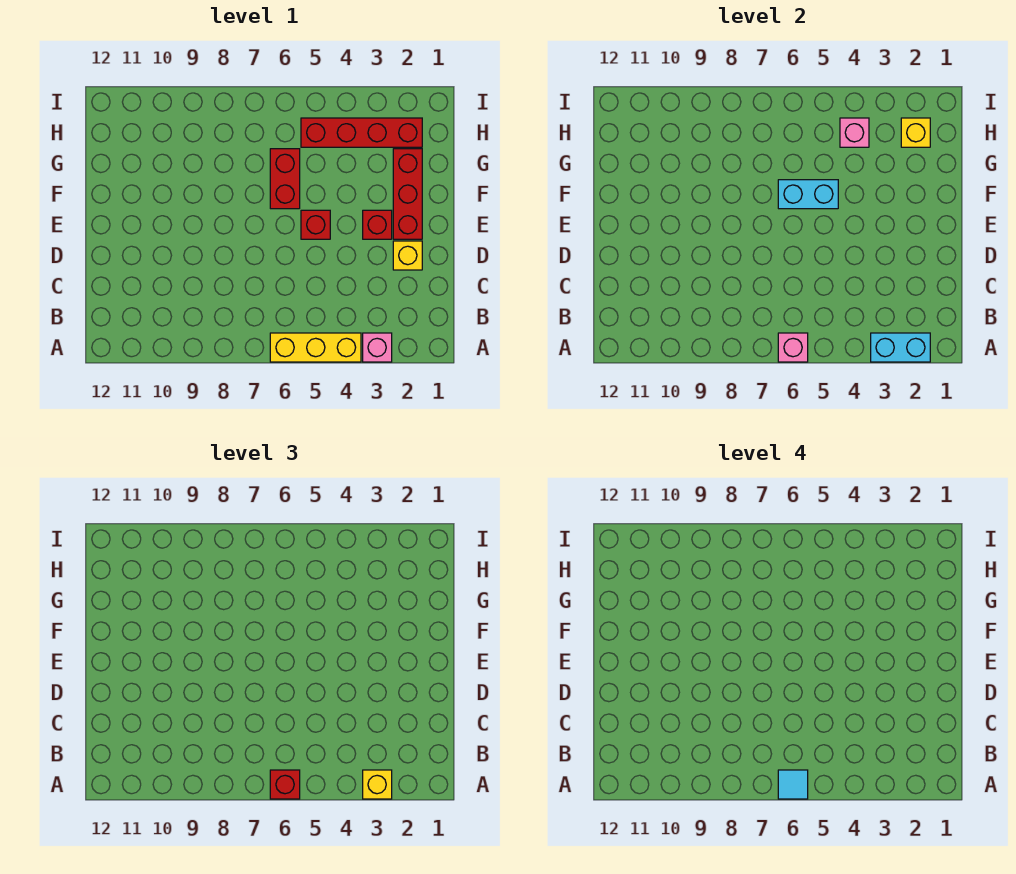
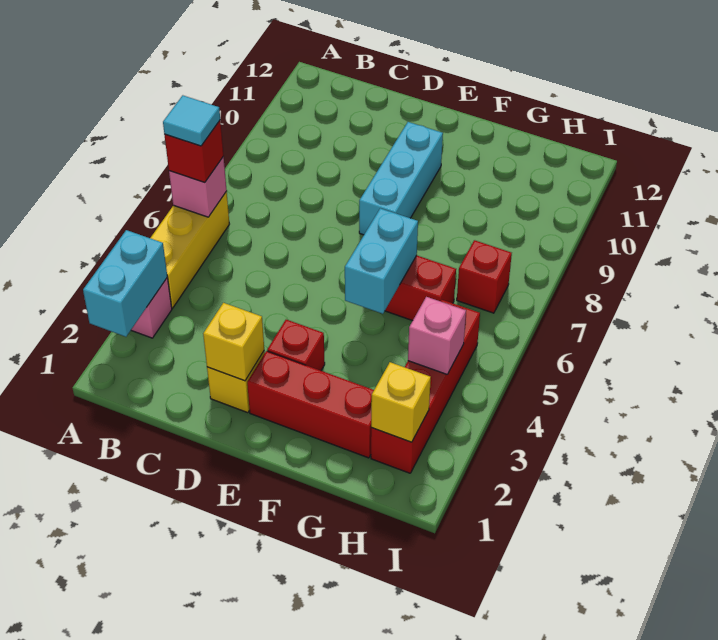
yellow brick A3 level 3 -> yellow brick D2 level 2
red brick E5 level 1 -> red brick H7 level 1
none -> cyan brick E8:E10 level 1

